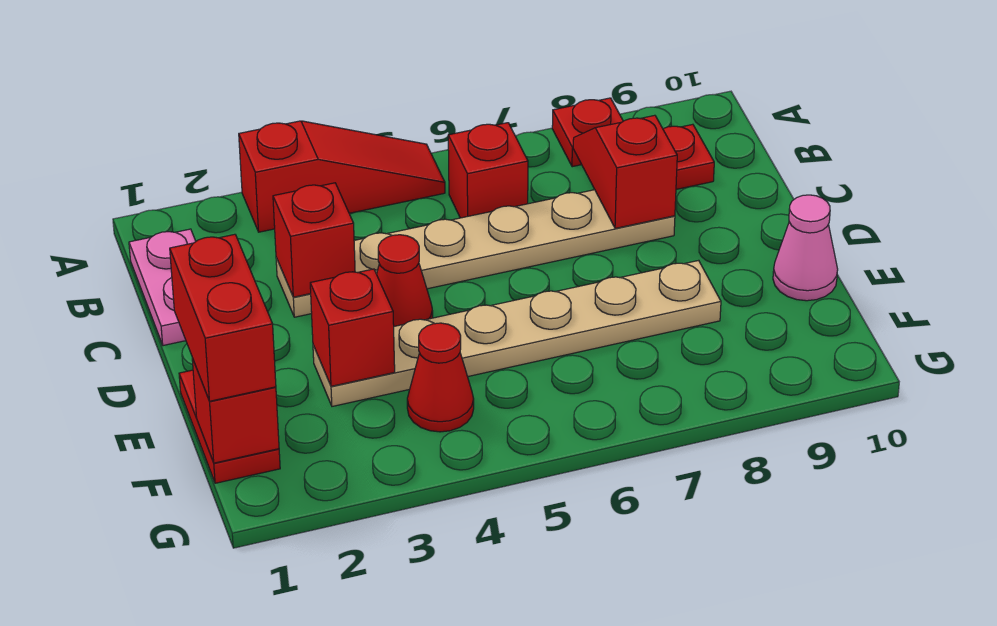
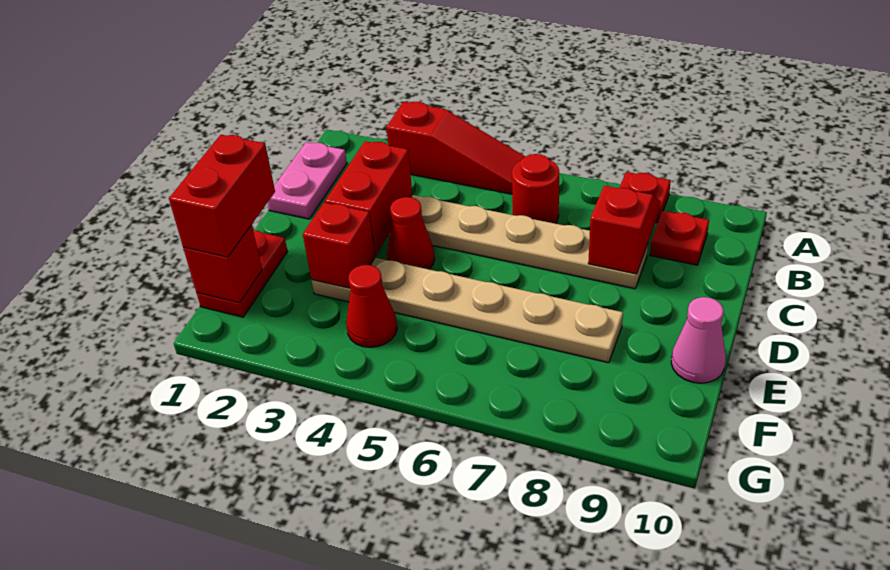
red brick B6 level 1 -> red round brick B6 level 1
red brick C3 level 2 -> red brick C3:D3 level 2

